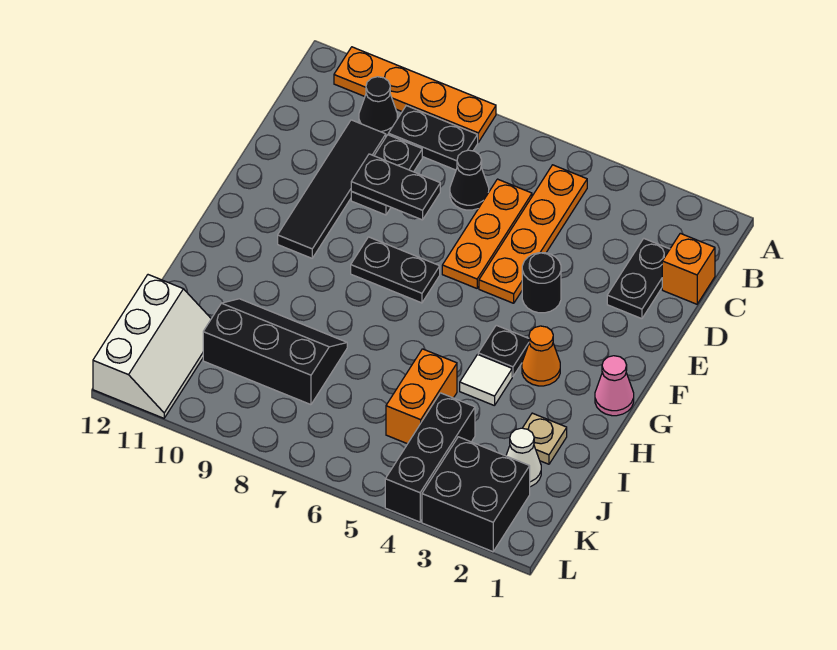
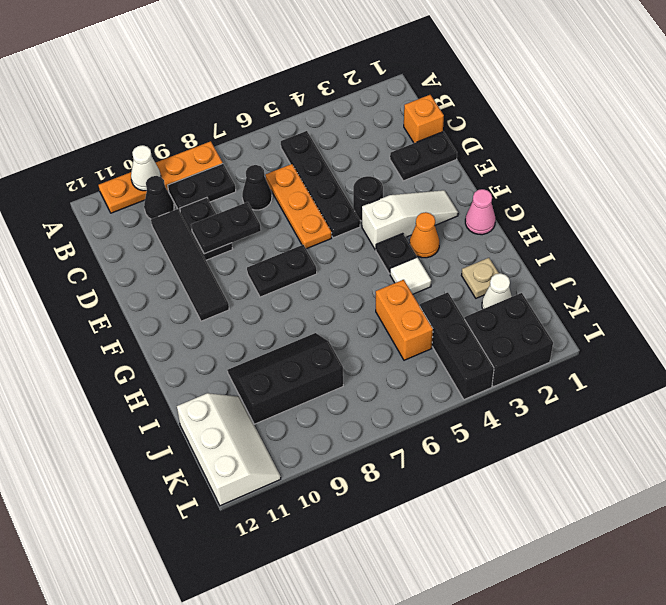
none -> white cone A10 level 2
orange plate B5:E5 level 1 -> black plate B5:E5 level 1
black plate C2:D2 level 1 -> black plate D1:D2 level 1
none -> white slope F2:F4 level 1 top 4

